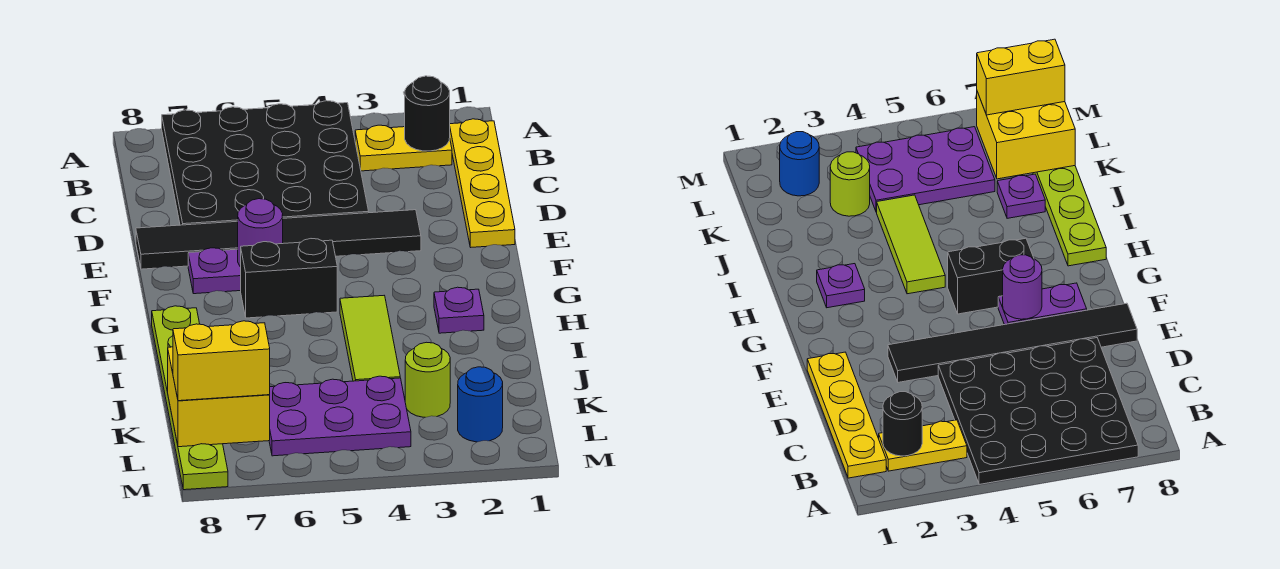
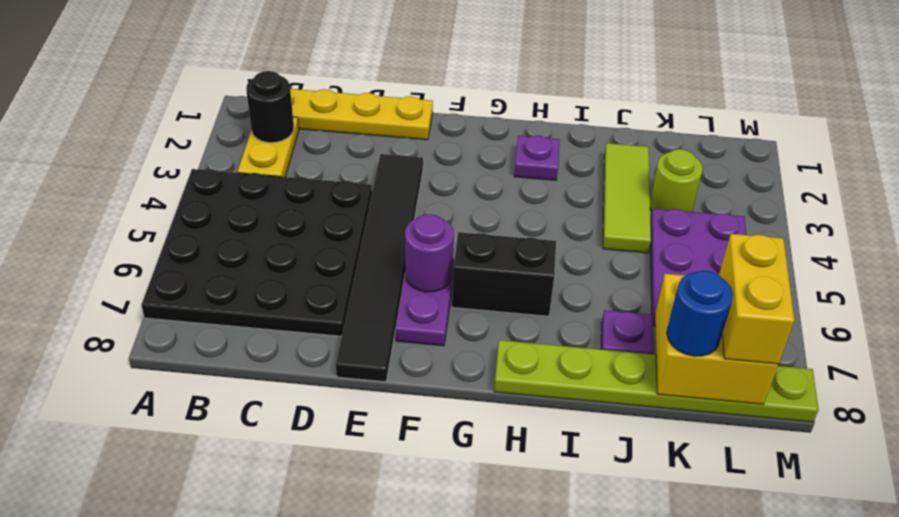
black brick G5:G6 level 1 -> black brick G6:H6 level 1
lime tile H4:J4 level 1 -> lime tile J2:J4 level 1
blue round brick L2 level 1 -> blue round brick K8 level 3

